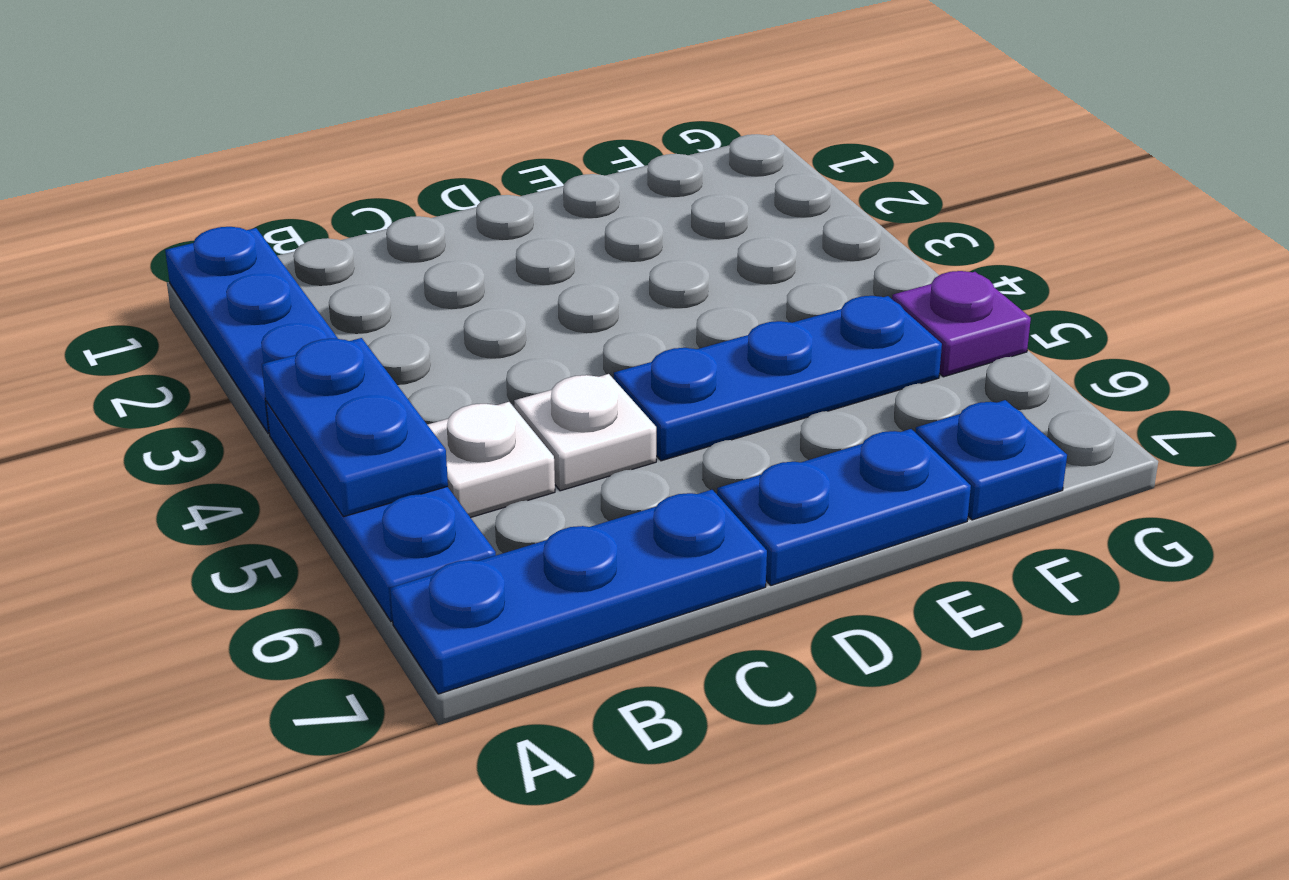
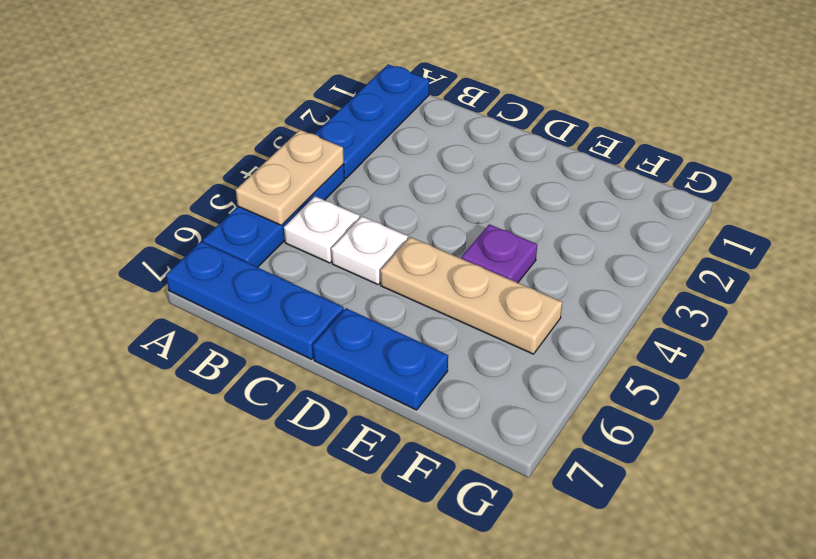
blue plate A4:A5 level 2 -> tan plate A4:A5 level 2
blue plate D5:F5 level 1 -> tan plate D5:F5 level 1
blue plate F7 level 1 -> none
purple plate G5 level 1 -> purple plate E4 level 1

